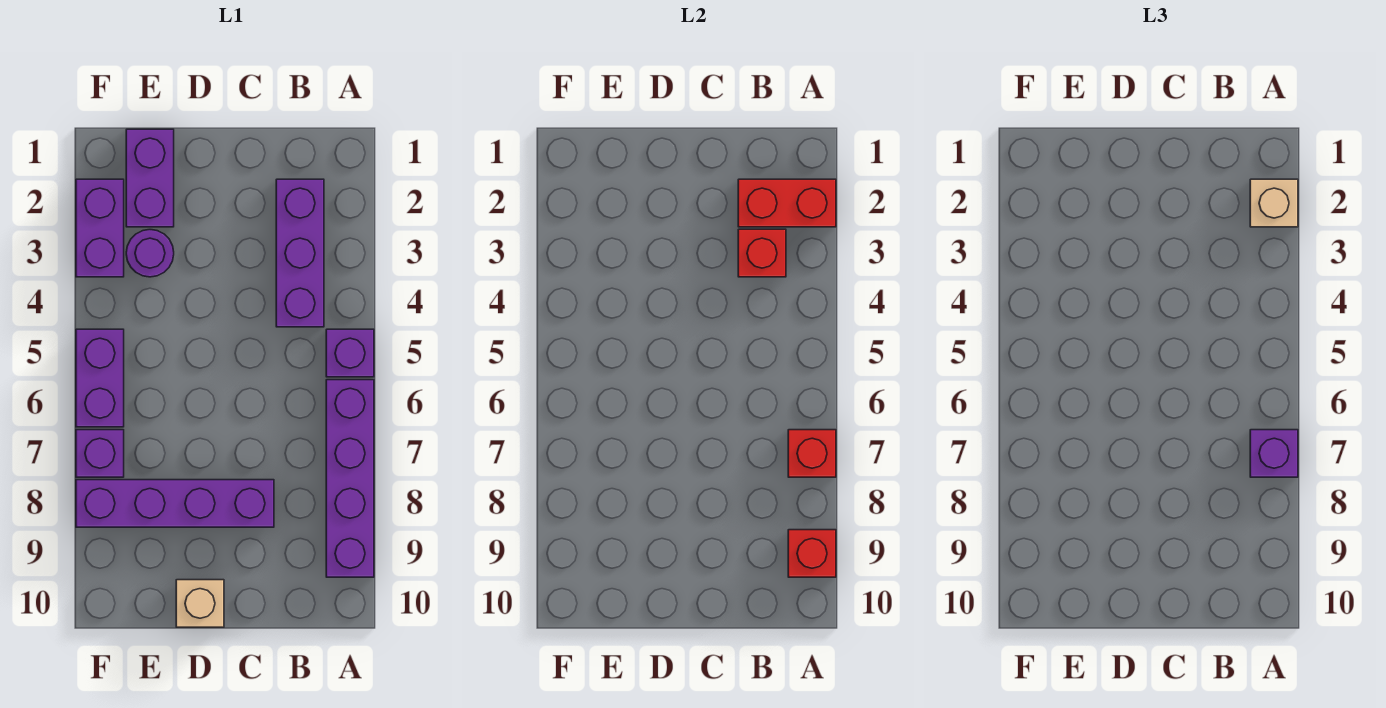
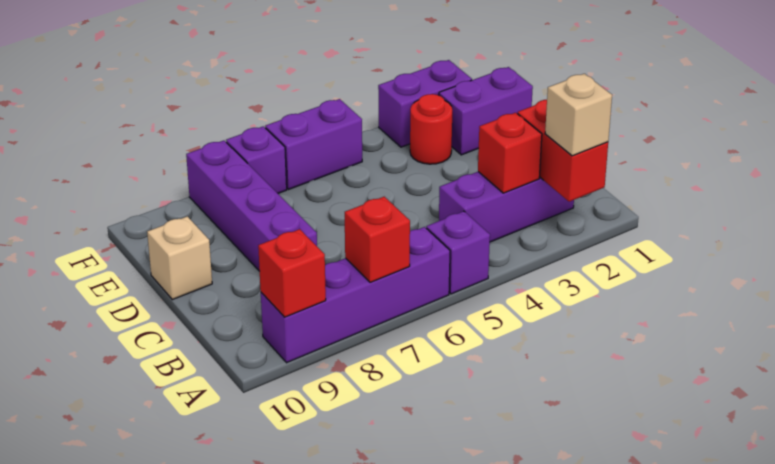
purple brick A7 level 3 -> none
purple round brick E3 level 1 -> red round brick E3 level 1

